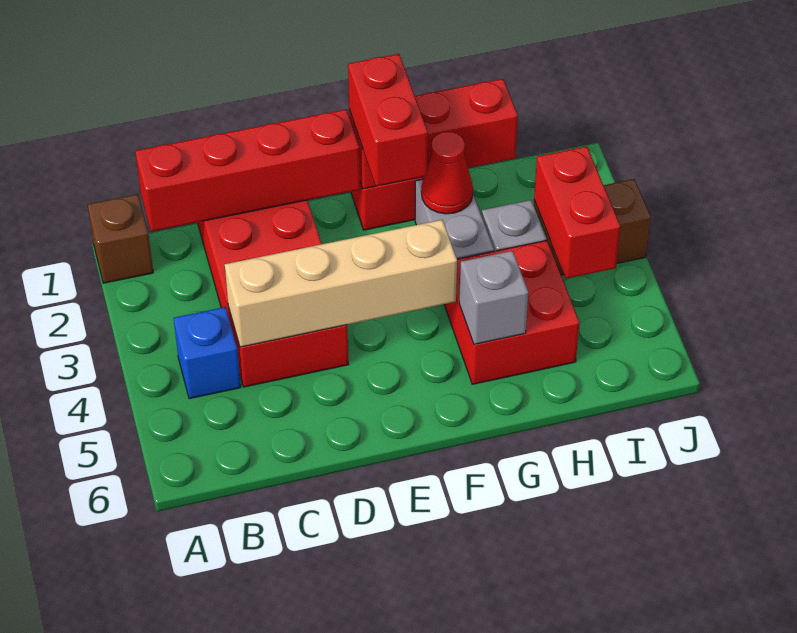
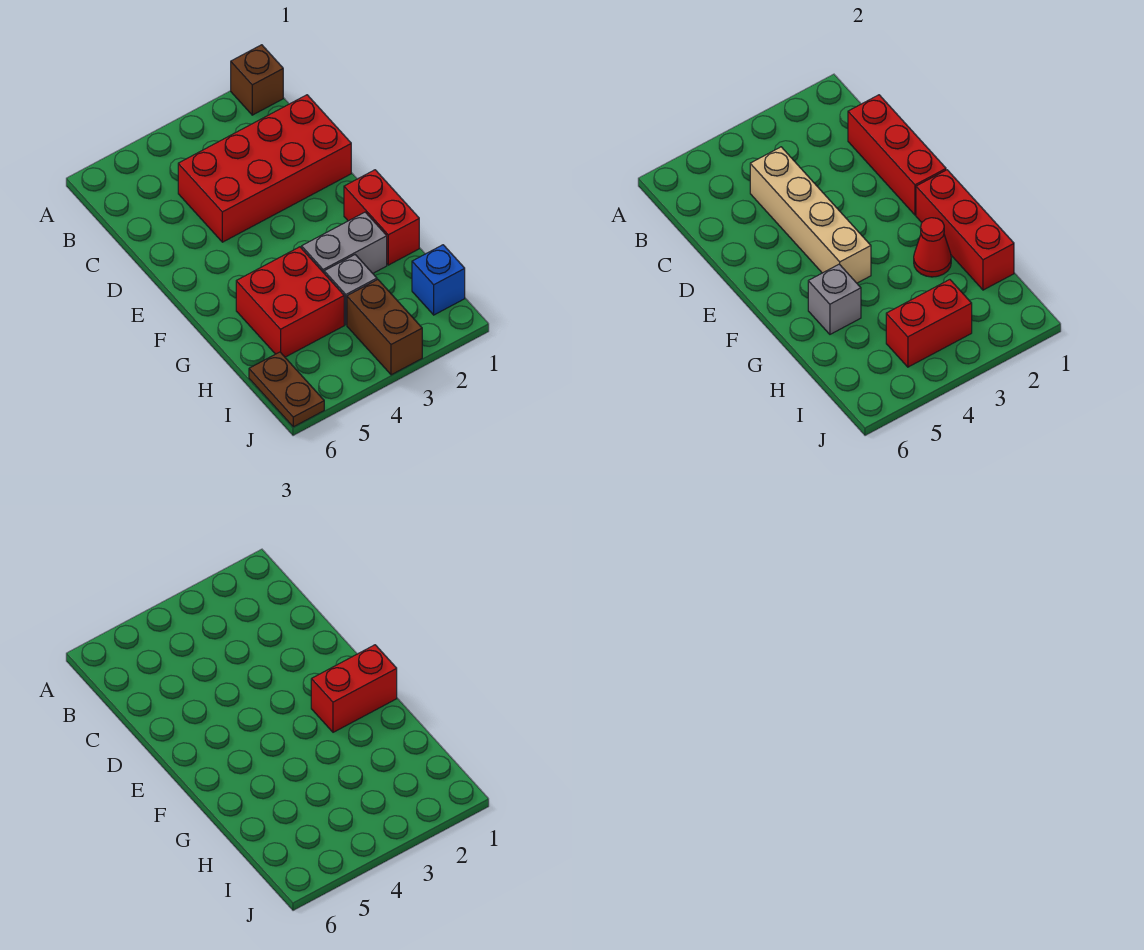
red brick B1:E1 level 2 -> red brick C1:E1 level 2
blue brick B4 level 1 -> blue brick I1 level 1
none -> brown plate I6:J6 level 1

